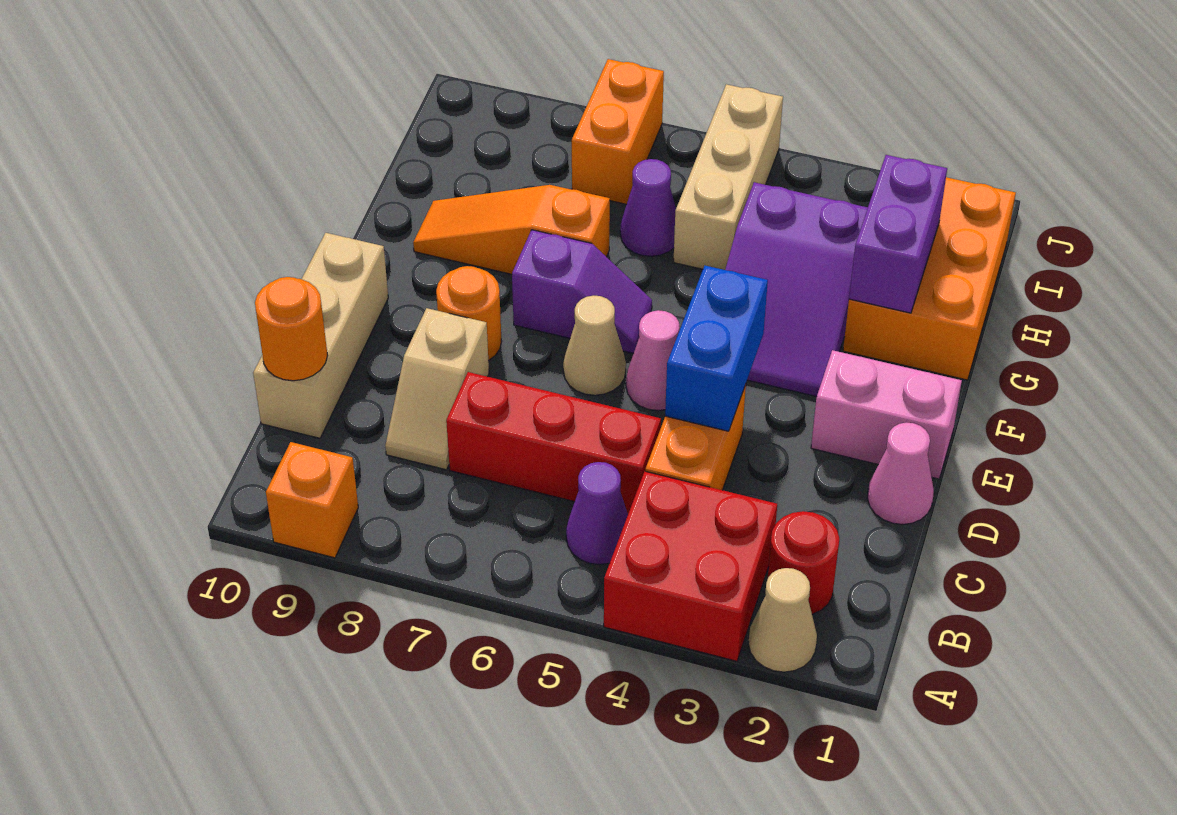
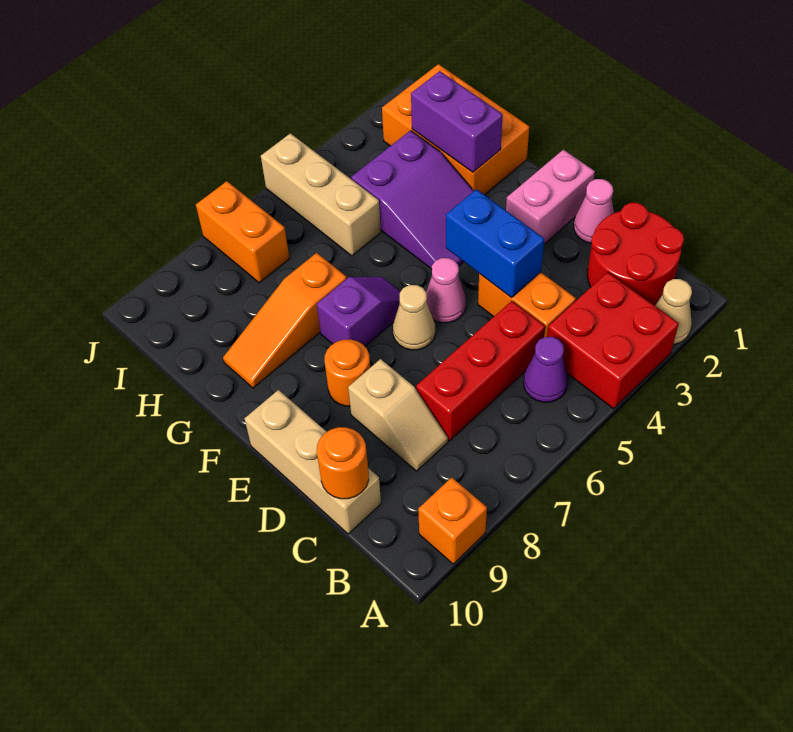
red round brick B2 level 1 -> red round brick B1:C2 level 1
purple cone H6 level 1 -> none

